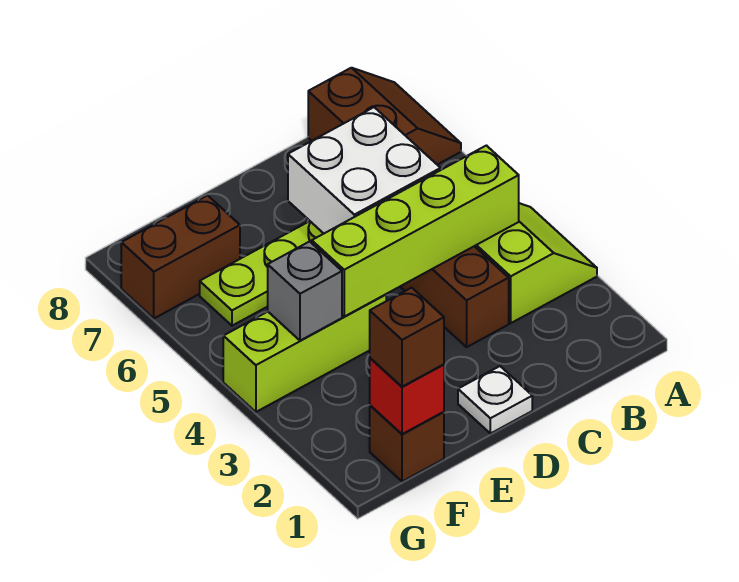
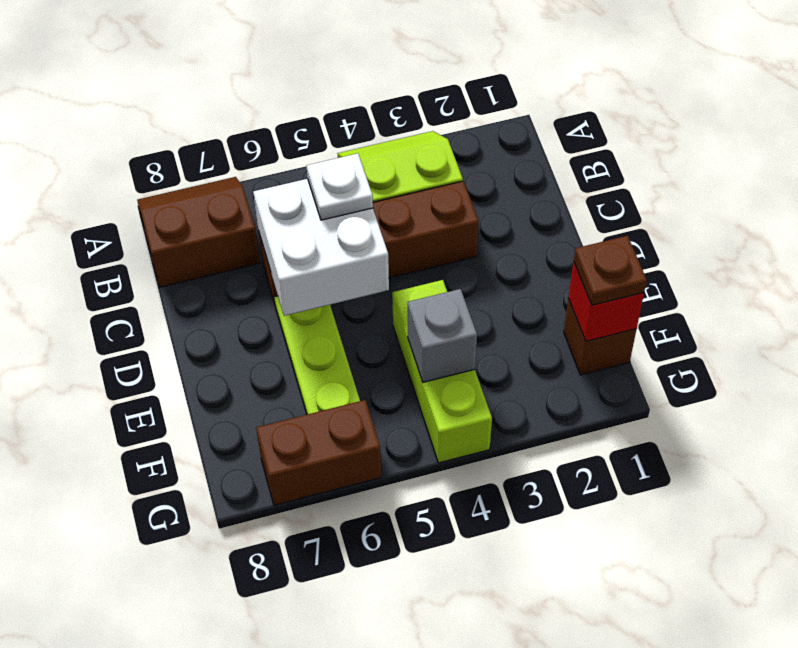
lime brick B4:E4 level 2 -> none
white plate D1 level 1 -> white plate C5 level 3
brown brick F1 level 3 -> brown plate F1 level 3
brown brick F7:G7 level 1 -> brown brick G6:G7 level 1

